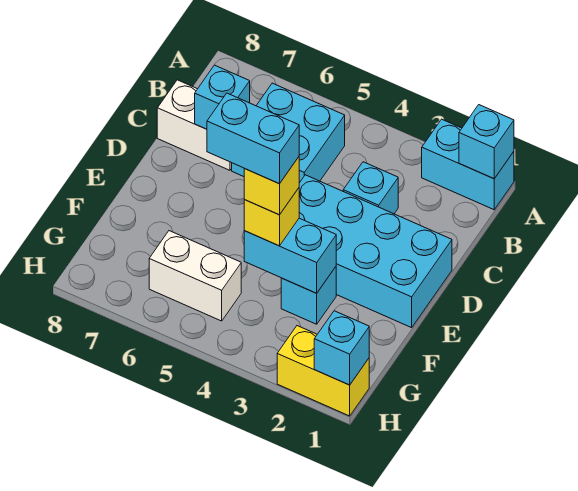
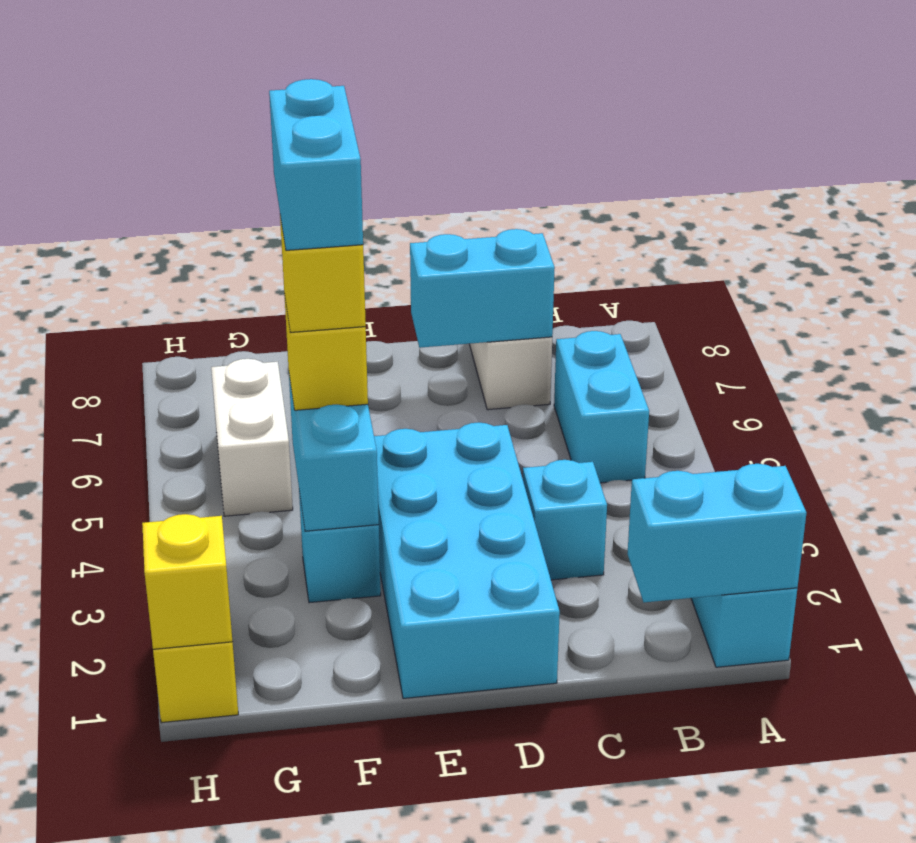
cyan brick A1 level 2 -> cyan brick A1:B1 level 2
cyan brick B5:C6 level 1 -> cyan brick B5:B6 level 1
cyan brick C7 level 2 -> cyan brick C7:D7 level 2
cyan brick H1 level 2 -> yellow brick H1 level 2

